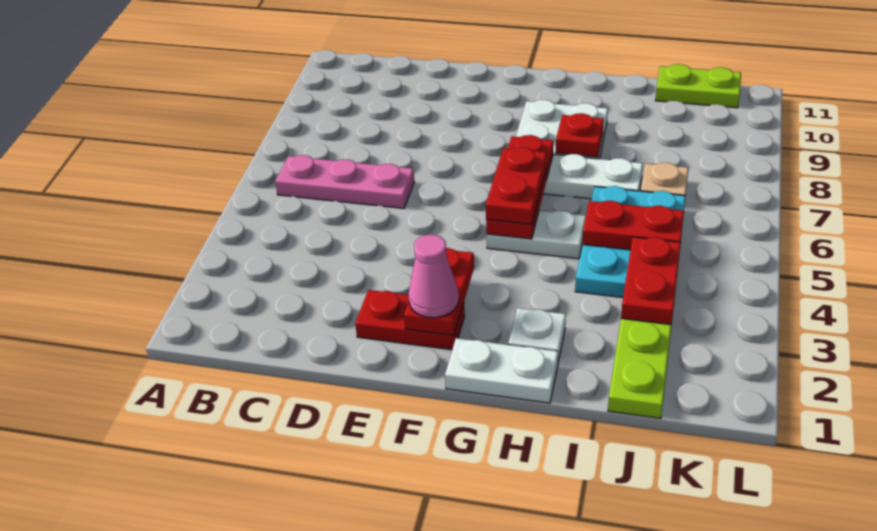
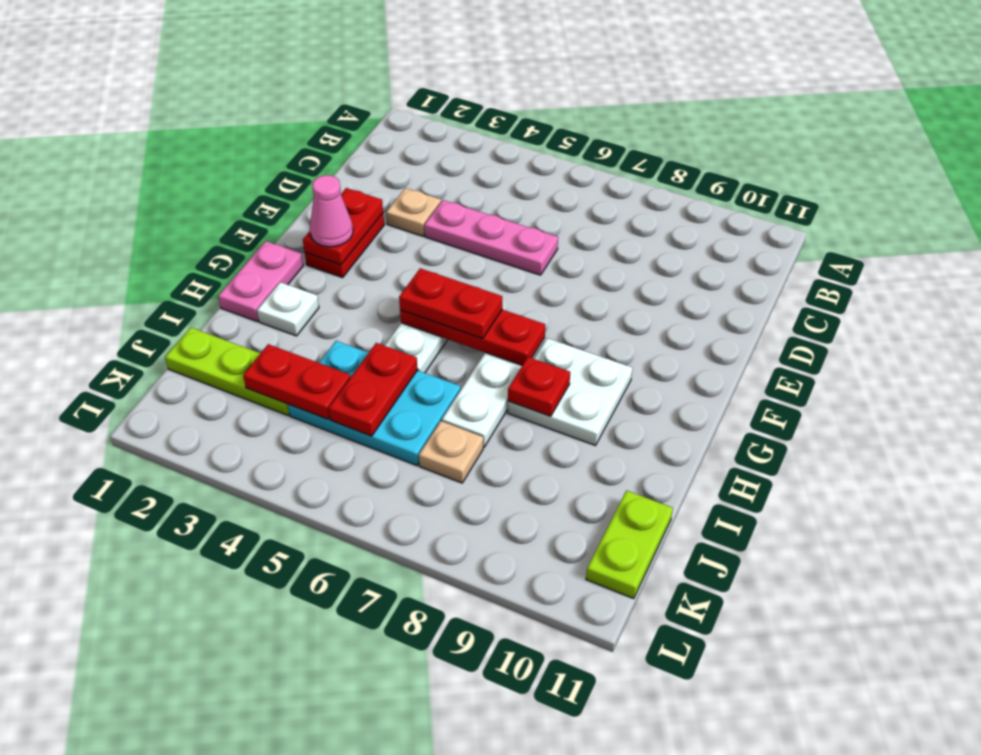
pink plate B6:D6 level 1 -> pink plate D4:D6 level 1
none -> tan plate D3 level 1
red plate F2:F3 level 2 -> red plate E2:F2 level 2
white plate G1:H1 level 1 -> pink plate G1:H1 level 1

